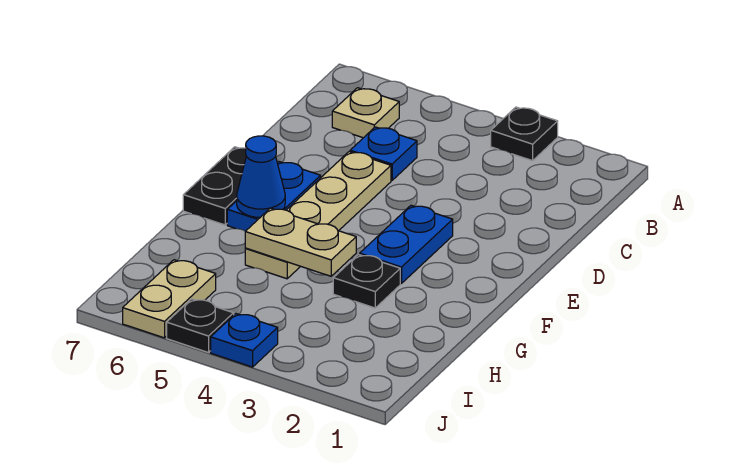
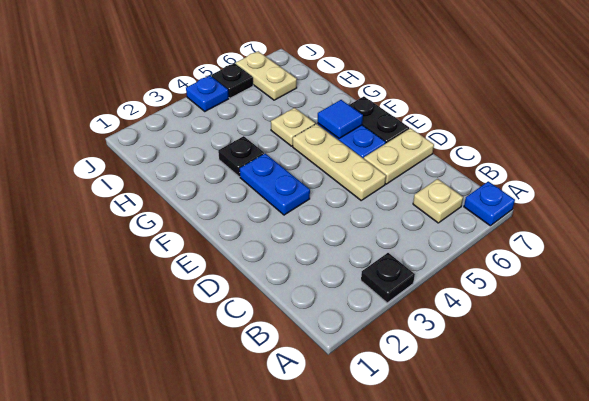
blue plate C5 level 1 -> blue plate A7 level 1
blue cone F6 level 2 -> blue tile F6 level 2
tan plate G4:G5 level 2 -> tan plate D6:D7 level 1

